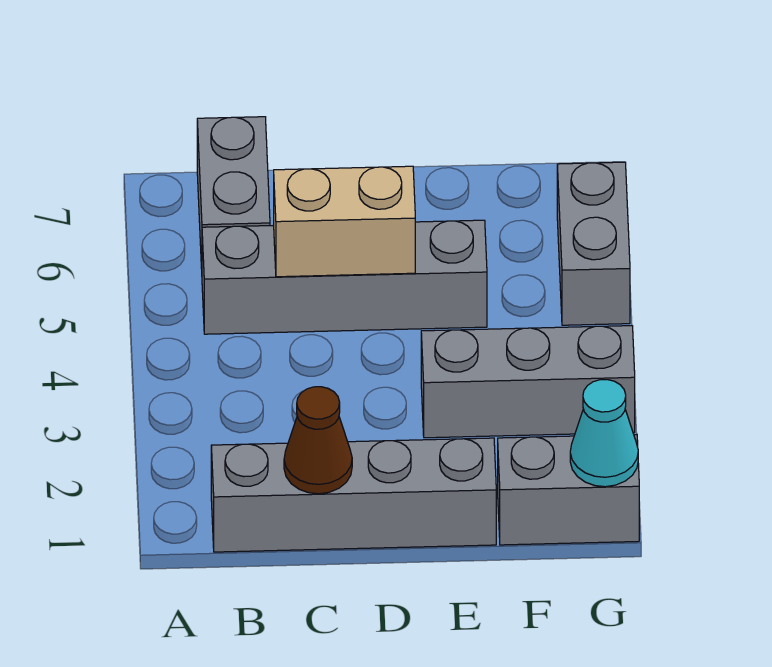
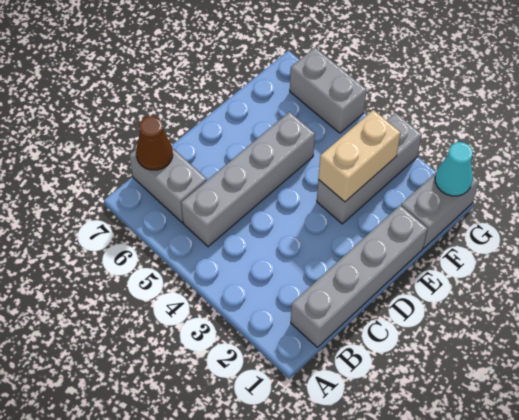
brown cone C1 level 2 -> brown cone B7 level 2
tan brick C5:D5 level 2 -> tan brick E3:F3 level 2

